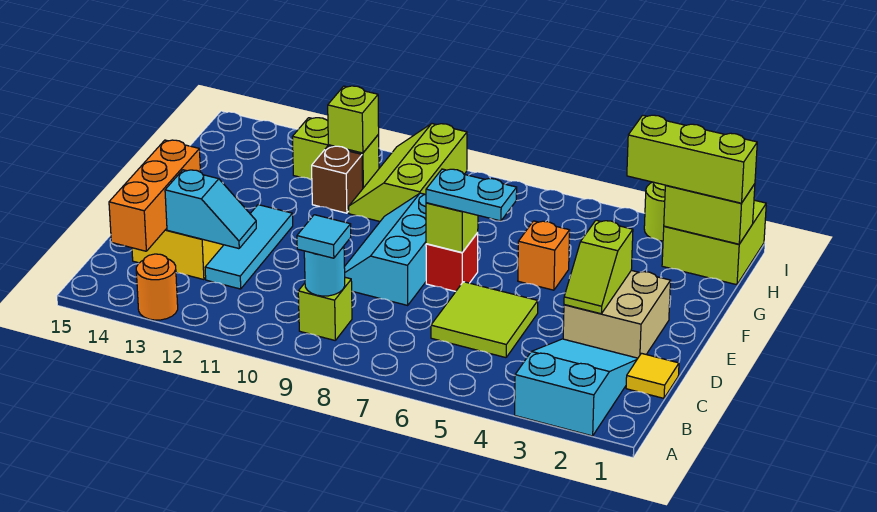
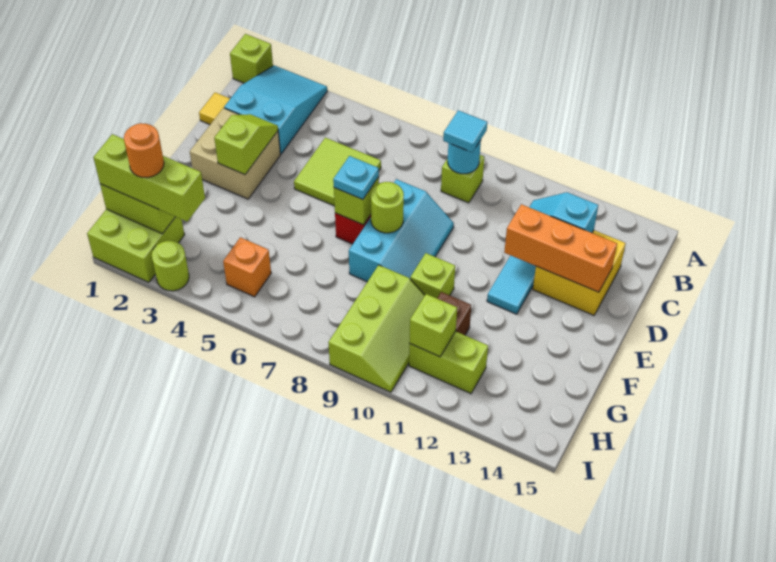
none -> lime brick A1 level 1
cyan slope A2:C3 level 1 top A -> cyan slope A2:C3 level 1 top C
orange round brick A13 level 1 -> orange round brick H2 level 4
orange brick B14:D14 level 2 -> orange brick D12:D14 level 2
cyan plate E6:E7 level 3 -> cyan plate E7 level 3
none -> lime round brick E8 level 2
orange brick F5 level 1 -> orange brick H5 level 1
none -> lime brick F10 level 1

